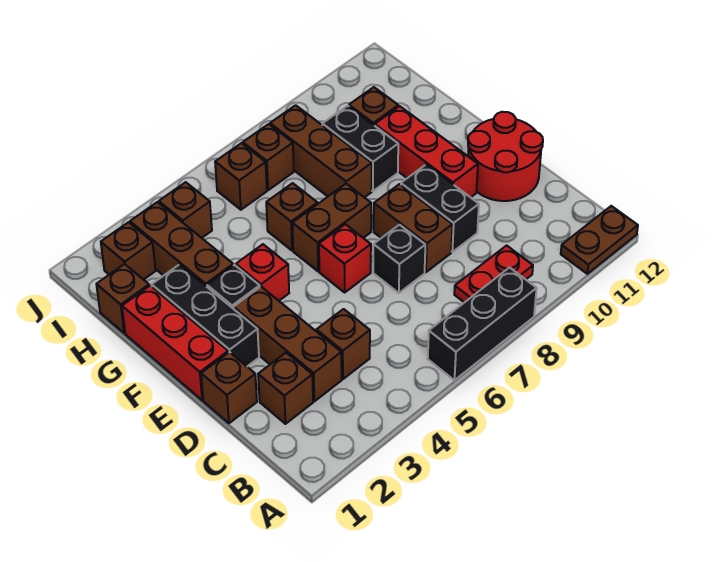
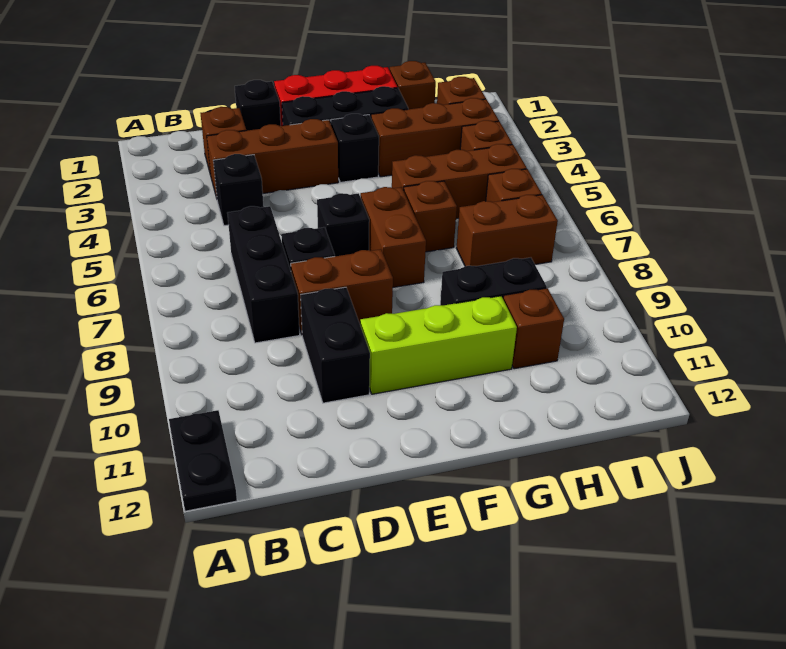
black brick A6:A8 level 1 -> black brick C6:C8 level 1
brown plate A11:A12 level 1 -> black plate A11:A12 level 1
red plate B8:B9 level 1 -> none
brown brick C4 level 1 -> black brick C4 level 1
brown brick D1 level 1 -> black brick D1 level 1
black brick D9:E9 level 1 -> black brick D9:D10 level 1
red round brick D11:E12 level 1 -> none
red brick E6 level 1 -> black brick E6 level 1
red brick E10:G10 level 1 -> lime brick E10:G10 level 1
red brick F4 level 1 -> none
brown brick G8:I8 level 1 -> brown brick G5:I5 level 1
brown brick I7 level 1 -> brown brick H7:I7 level 1

